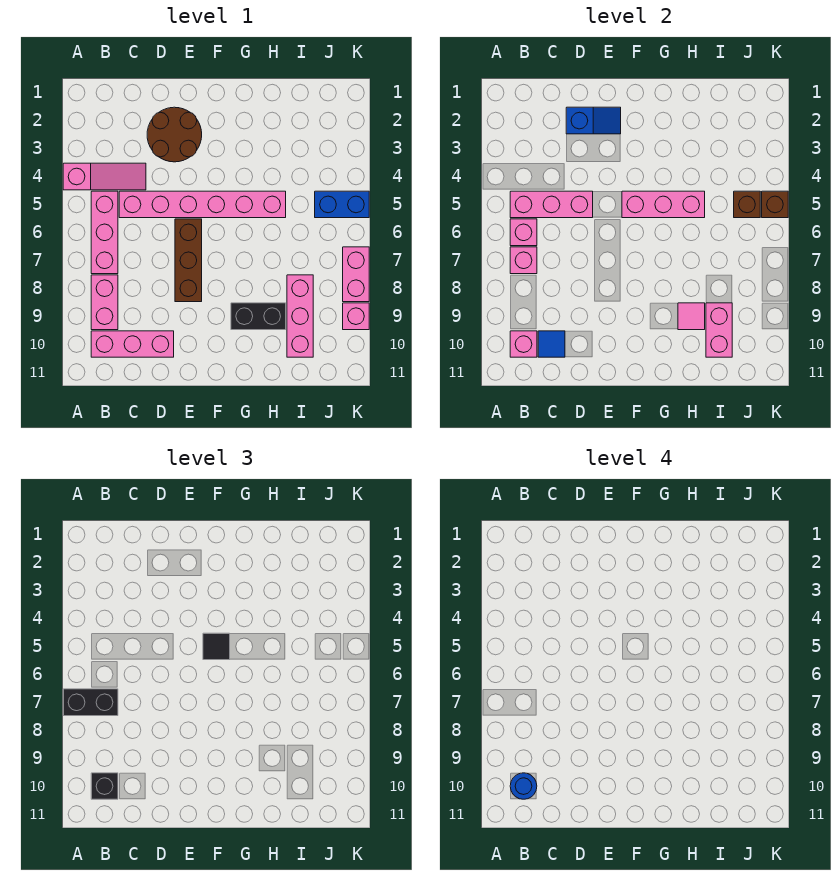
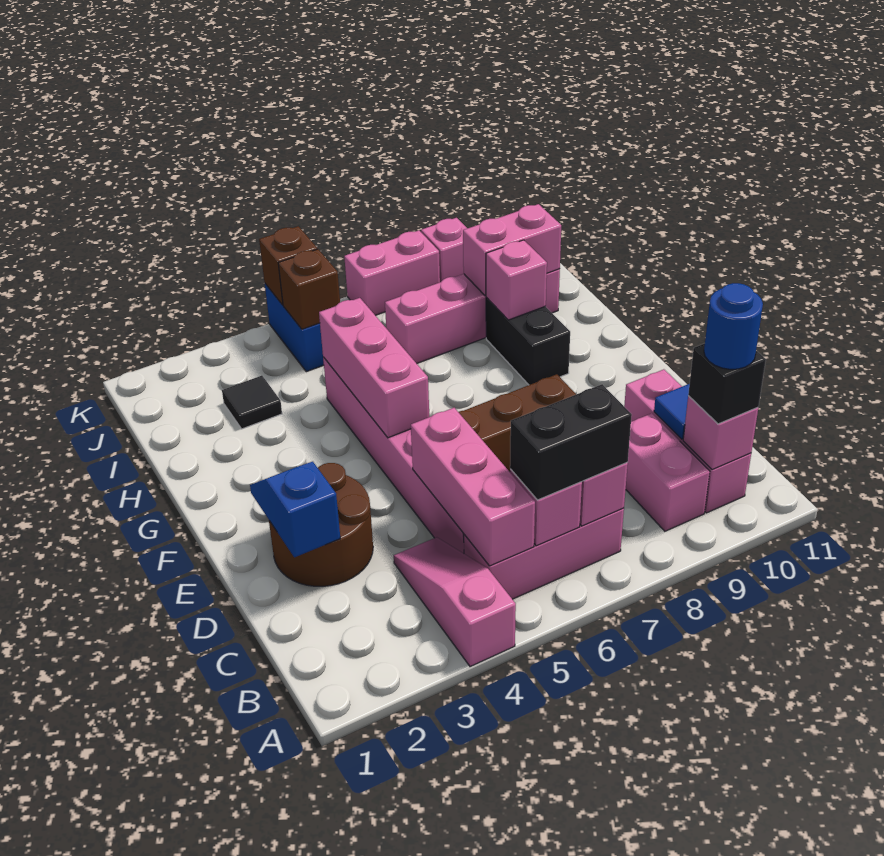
black brick A7:B7 level 3 -> black brick B6:B7 level 3
pink brick B8:B9 level 1 -> pink brick B9:C9 level 1
black tile F5 level 3 -> black tile I3 level 1
pink tile H9 level 2 -> pink brick H9 level 2
pink brick I8:I10 level 1 -> pink brick I7:I10 level 1

